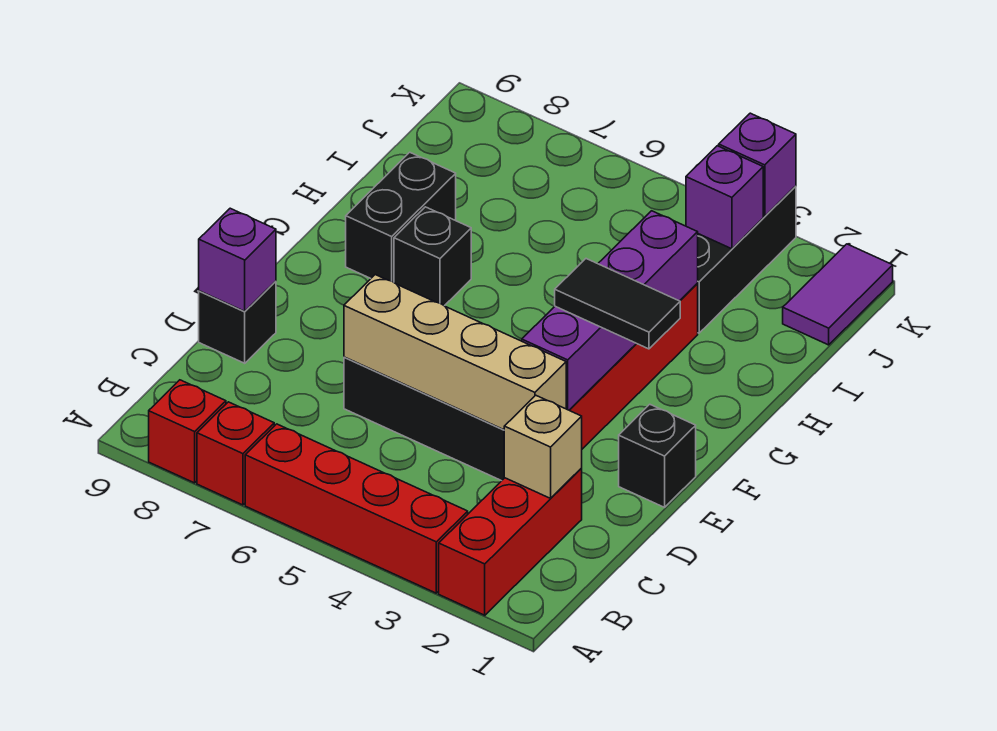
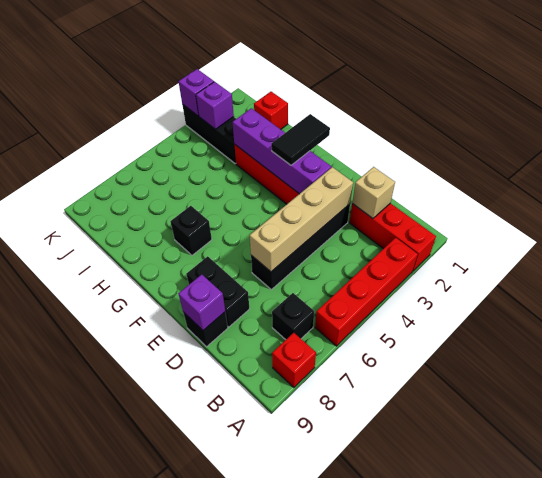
red brick A7 level 1 -> red brick I1 level 1
black brick E1 level 1 -> black brick B7 level 1
black brick G8:H8 level 1 -> black brick D8:E8 level 1
purple tile J1:K1 level 1 -> none

